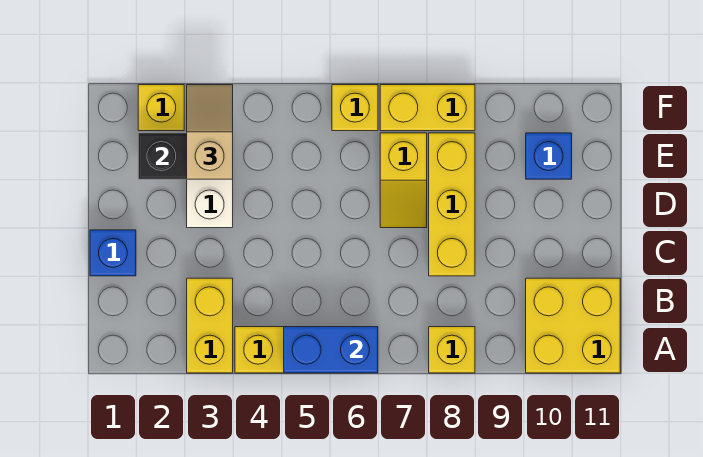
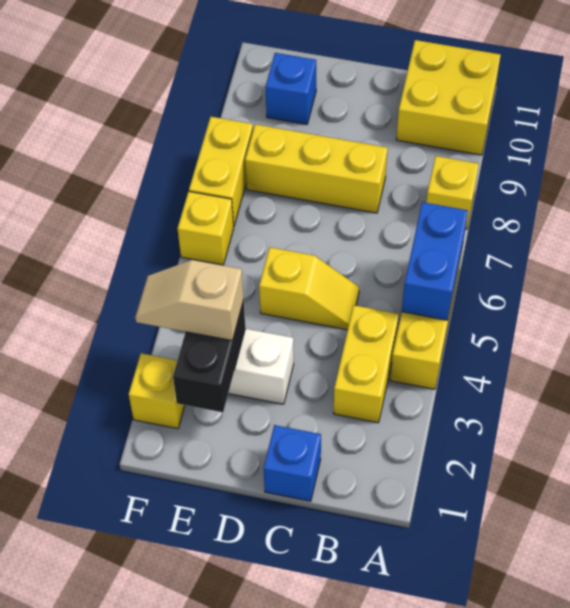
yellow brick A3:B3 level 1 -> yellow brick B3:B4 level 1
yellow slope D7:E7 level 1 top E -> yellow slope C5:D5 level 1 top D

